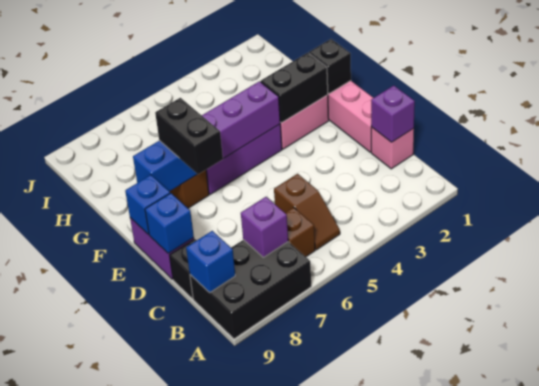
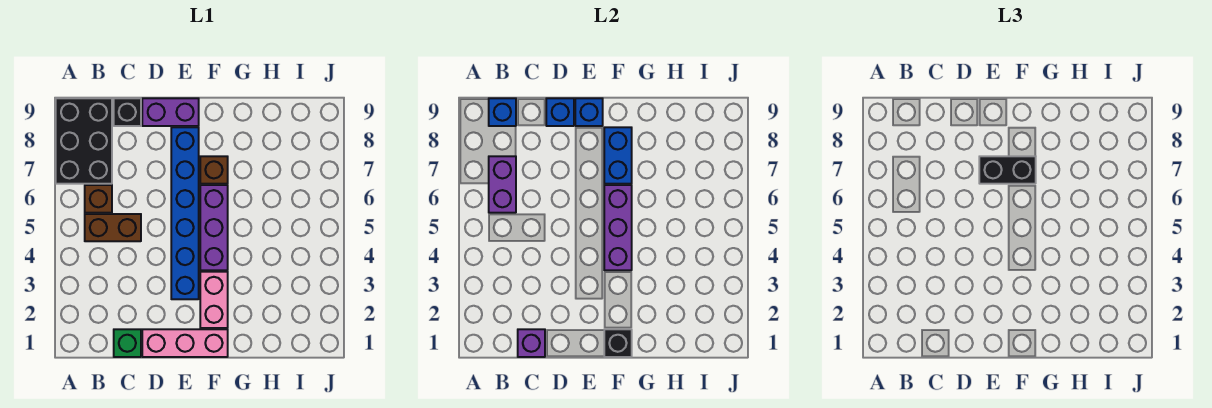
brown slope B5:C5 level 1 top C -> brown brick B5:C5 level 1
purple brick B7 level 2 -> purple brick B6:B7 level 2
pink brick C1 level 1 -> green brick C1 level 1
none -> blue brick E3:E8 level 1
black brick F2:F3 level 2 -> none

